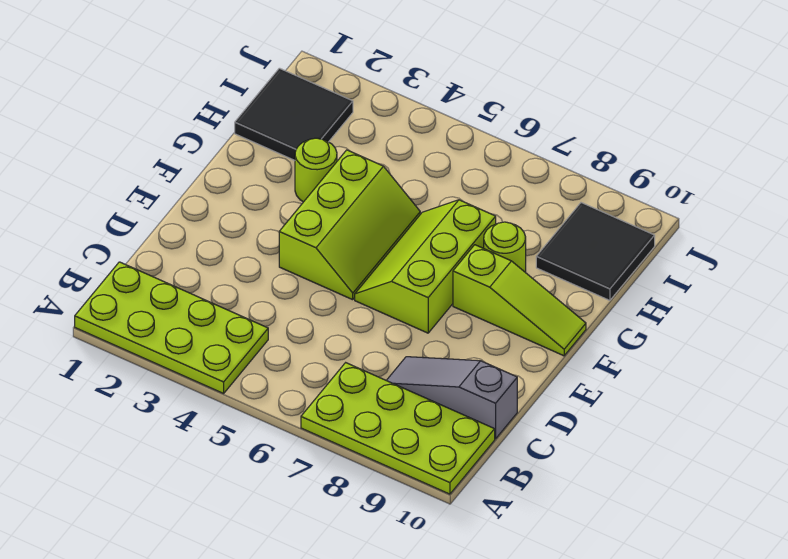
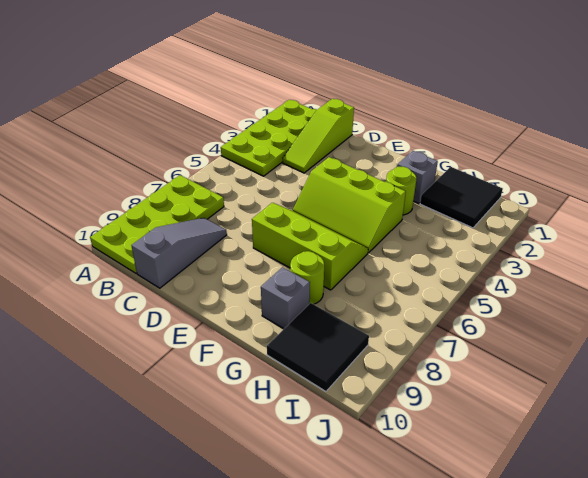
lime slope F8:F10 level 1 top 8 -> lime slope C1:C3 level 1 top 1
none -> grey brick G2 level 1
none -> grey brick G9 level 1

